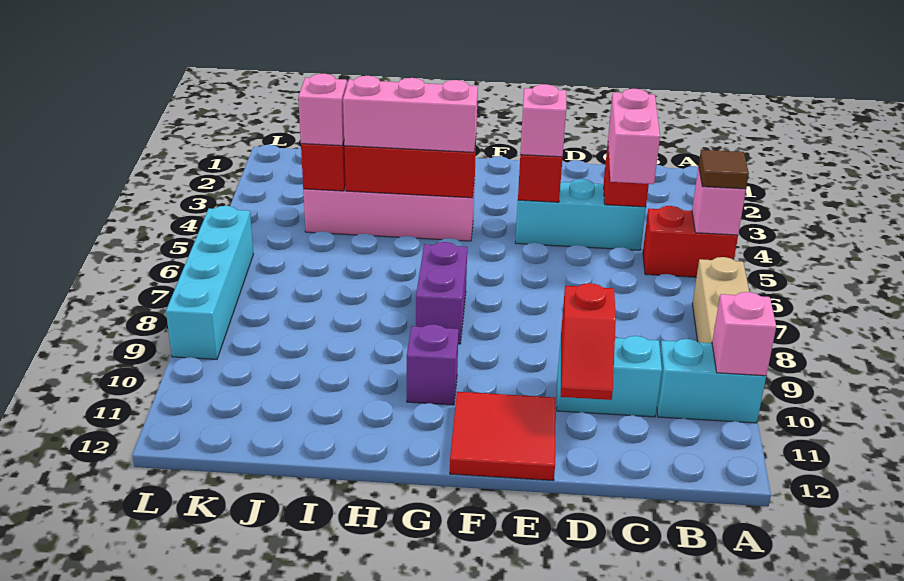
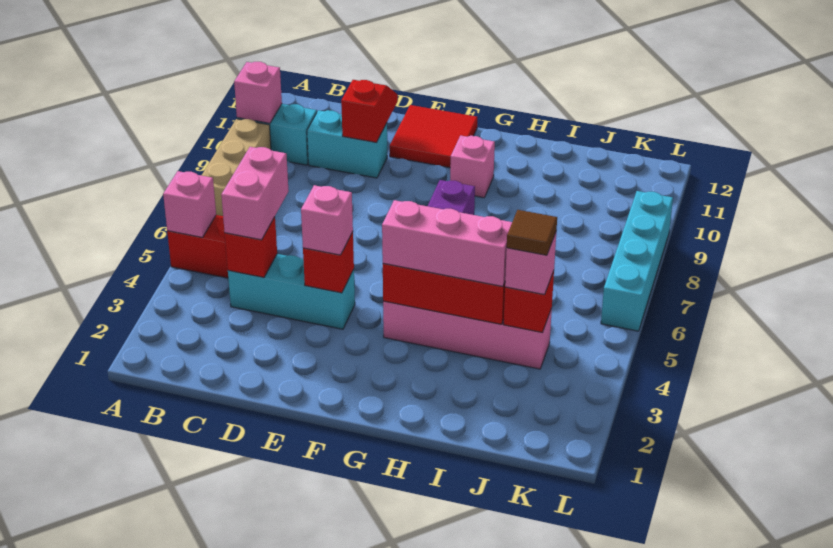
brown tile A5 level 3 -> brown tile J4 level 4
purple brick G10 level 1 -> pink brick G10 level 1

